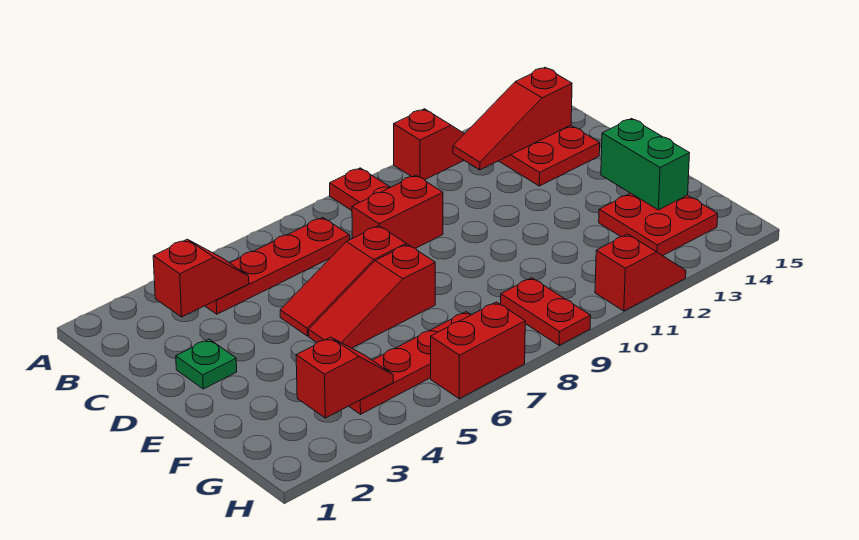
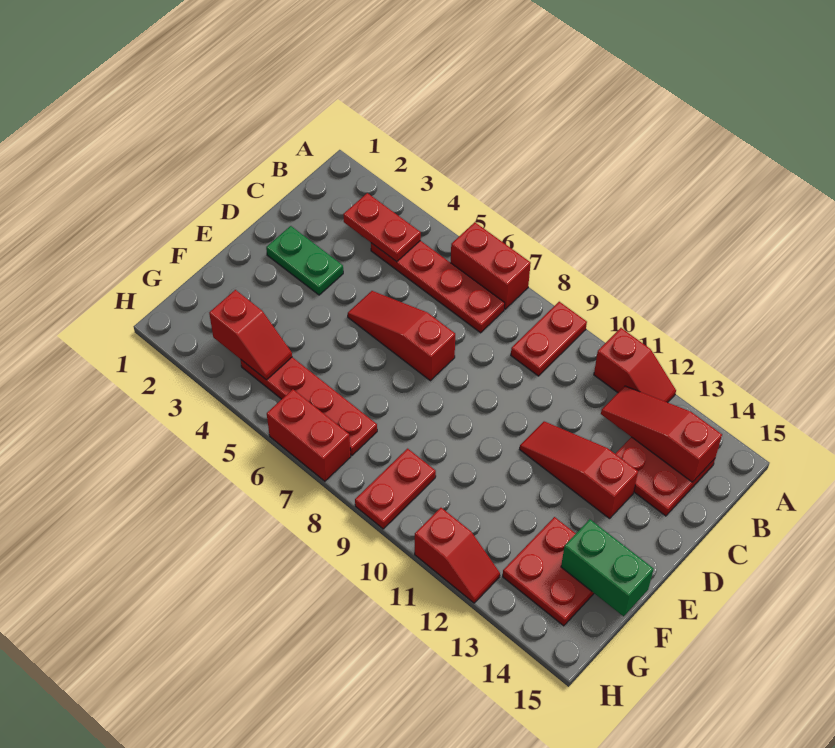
red slope B3:B4 level 2 top 3 -> red plate B3:B4 level 2
red brick C8:C9 level 1 -> red brick A6:A7 level 1
green plate D2 level 1 -> green plate D2:D3 level 1
red slope E5:E7 level 1 top 7 -> red slope D11:D13 level 1 top 13
green brick E14:F14 level 2 -> green brick F14:F15 level 2

